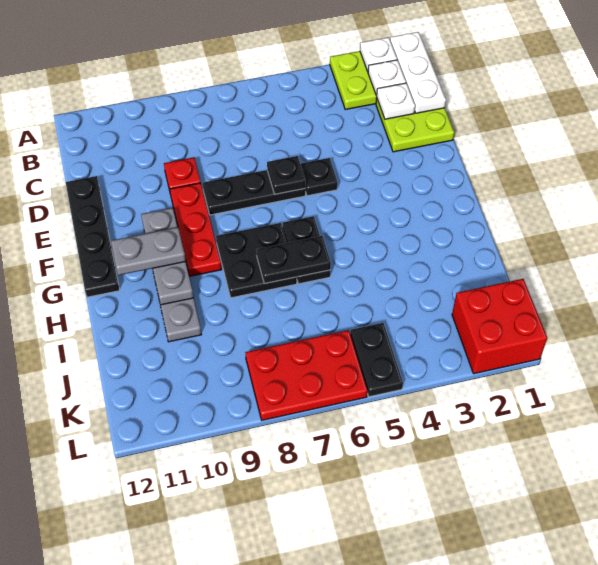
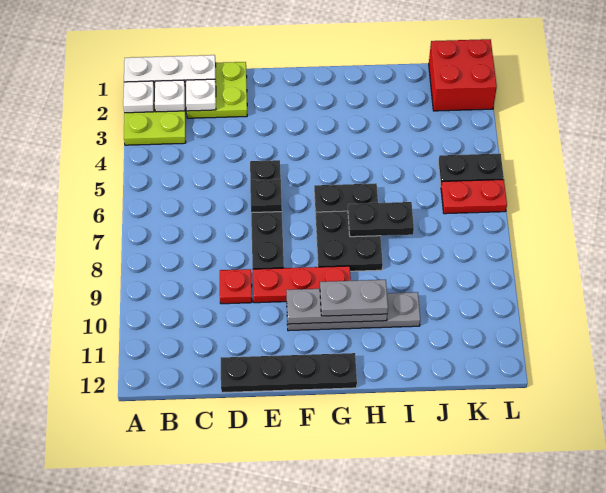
grey plate G10:G11 level 3 -> grey plate G10:H10 level 3
black plate H6:H7 level 2 -> black plate H7:I7 level 2
red plate K6:L8 level 1 -> red plate K6:L6 level 1

